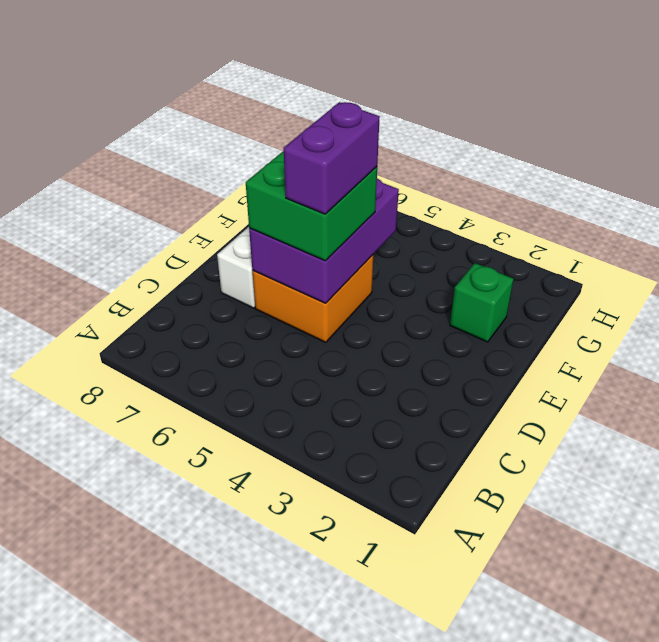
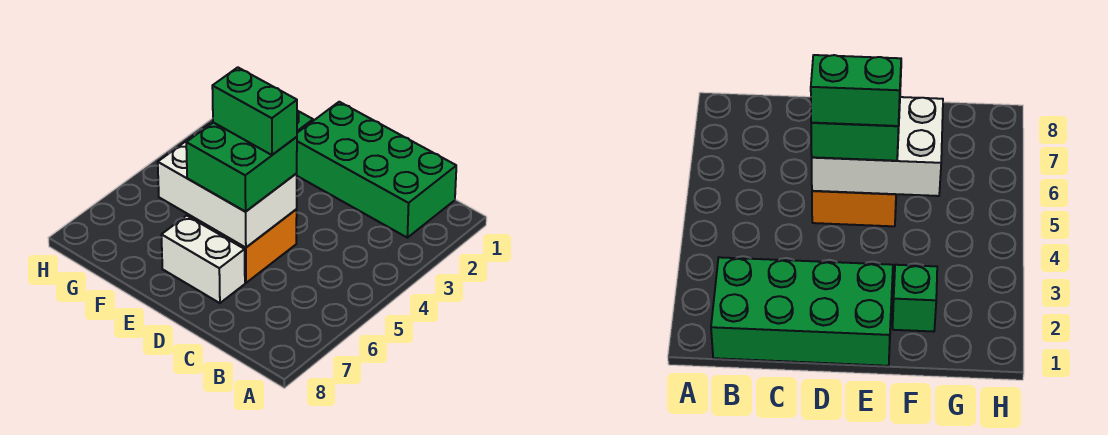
none -> green brick B1:E2 level 1
purple brick D5:F6 level 2 -> white brick D5:F6 level 2
purple brick D5:E5 level 4 -> green brick D5:E5 level 4

